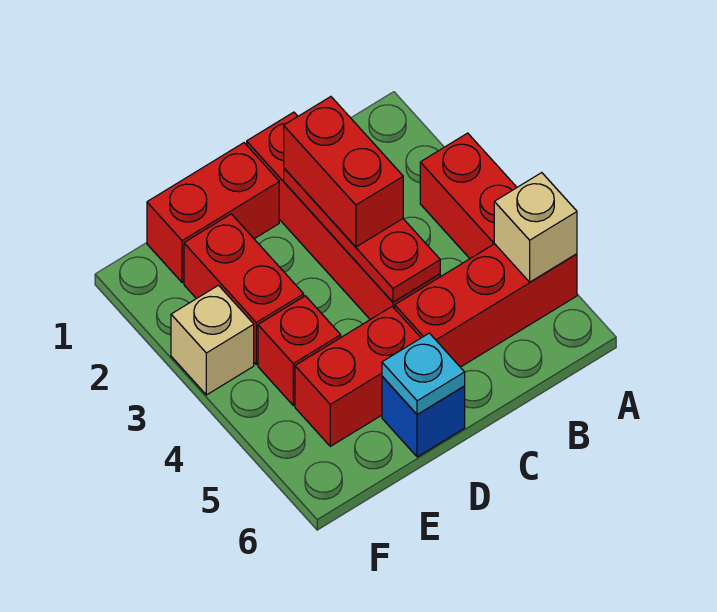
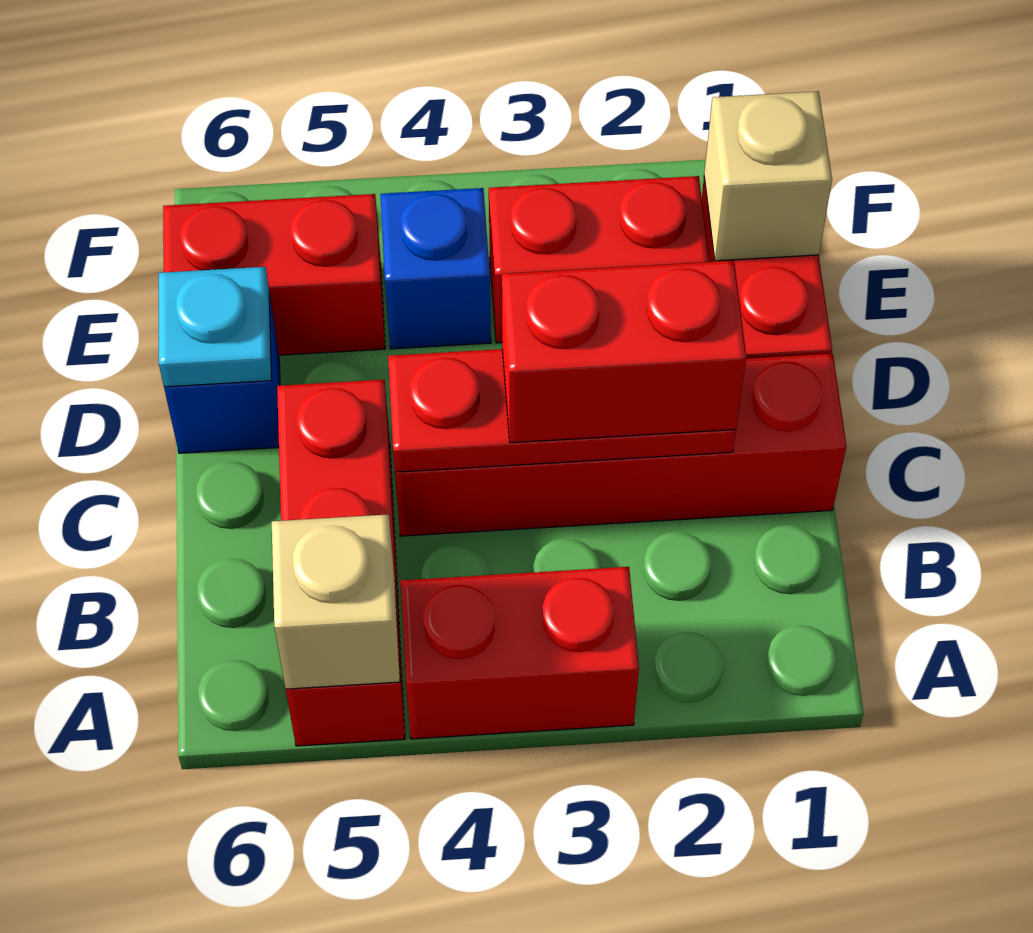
red brick D5:E5 level 1 -> red brick E5:E6 level 1
red brick E4 level 1 -> blue brick E4 level 1
tan brick F3 level 1 -> tan brick E1 level 2

